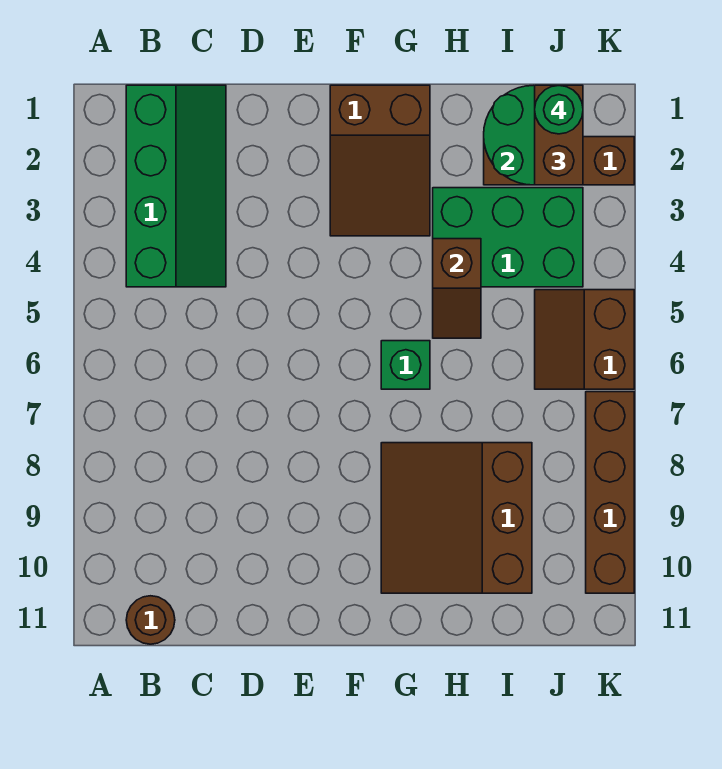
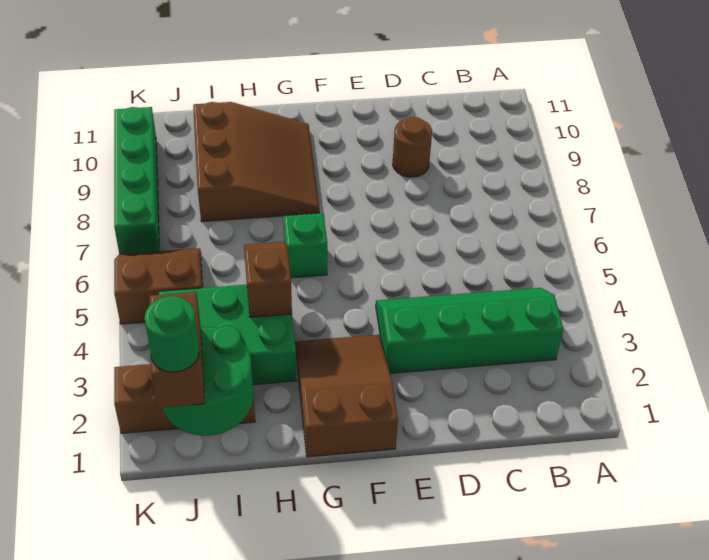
green slope B1:C4 level 1 top B -> green slope B3:E4 level 1 top 3
brown round brick B11 level 1 -> brown round brick D9 level 1
brown slope J5:K6 level 1 top K -> brown slope J5:K6 level 1 top 5
brown brick K7:K10 level 1 -> green brick K7:K10 level 1

